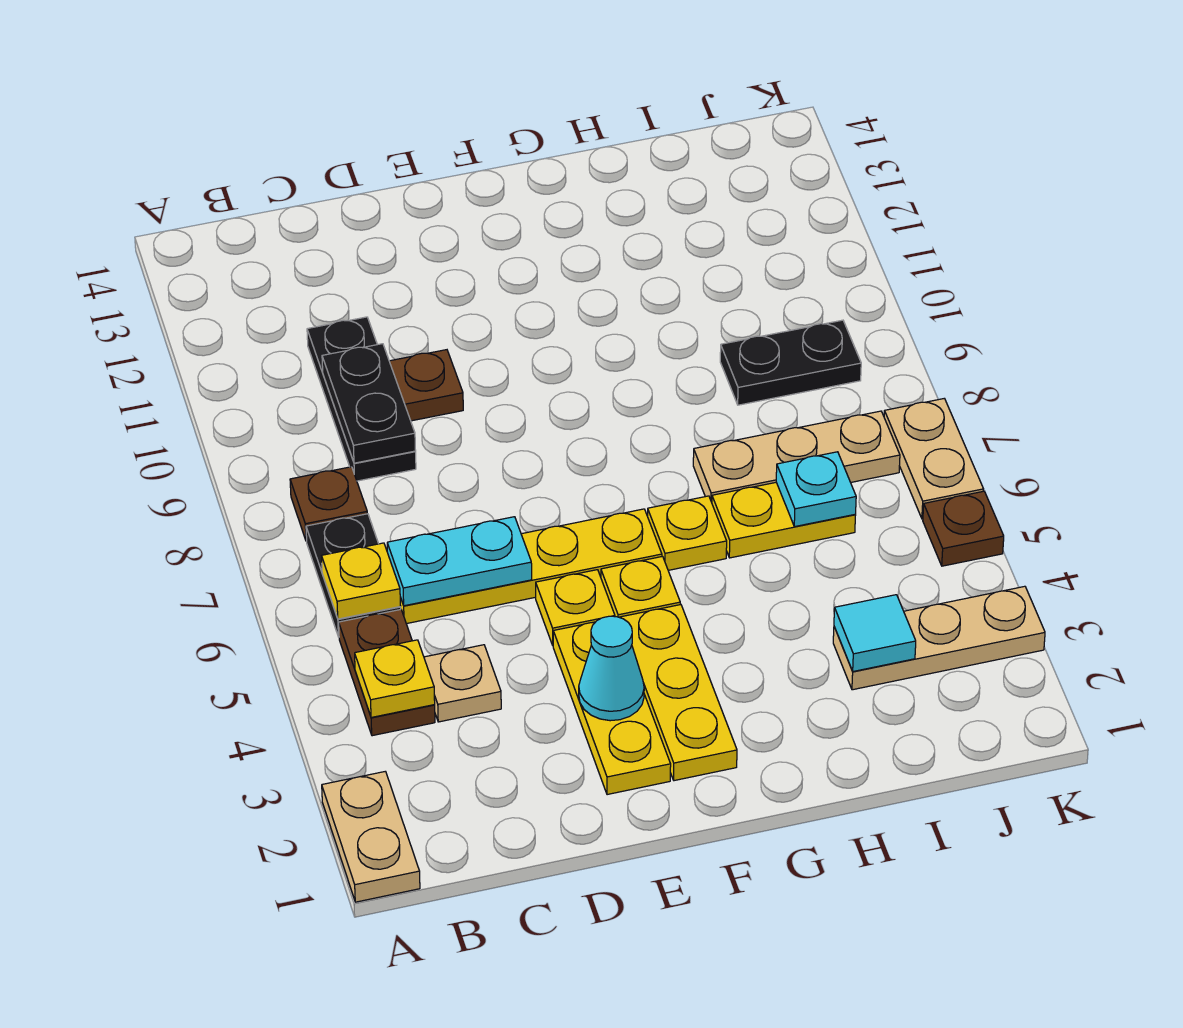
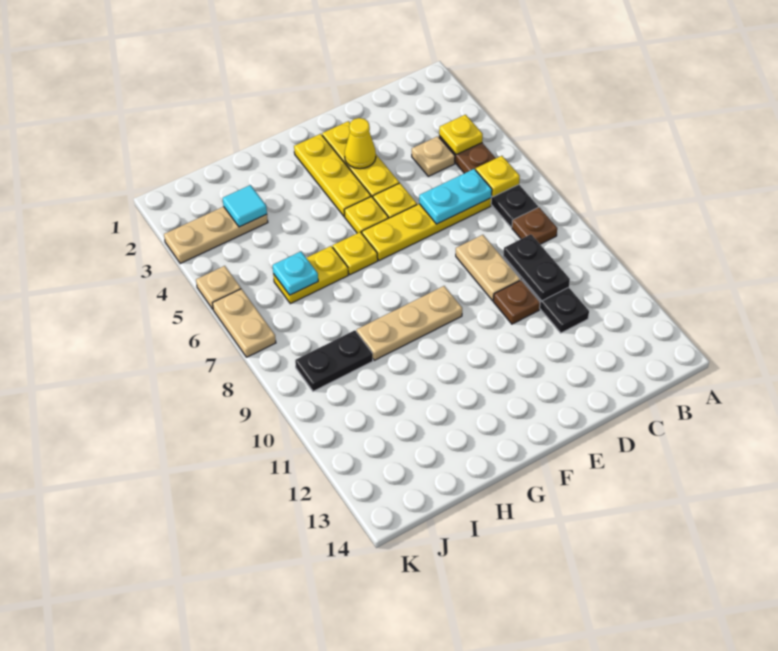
tan plate A1:A2 level 1 -> tan plate D8:D9 level 1
cyan cone E3 level 2 -> yellow cone E3 level 2
tan plate H7:J7 level 1 -> tan plate F9:H9 level 1
brown plate K5 level 1 -> tan plate K5 level 1

